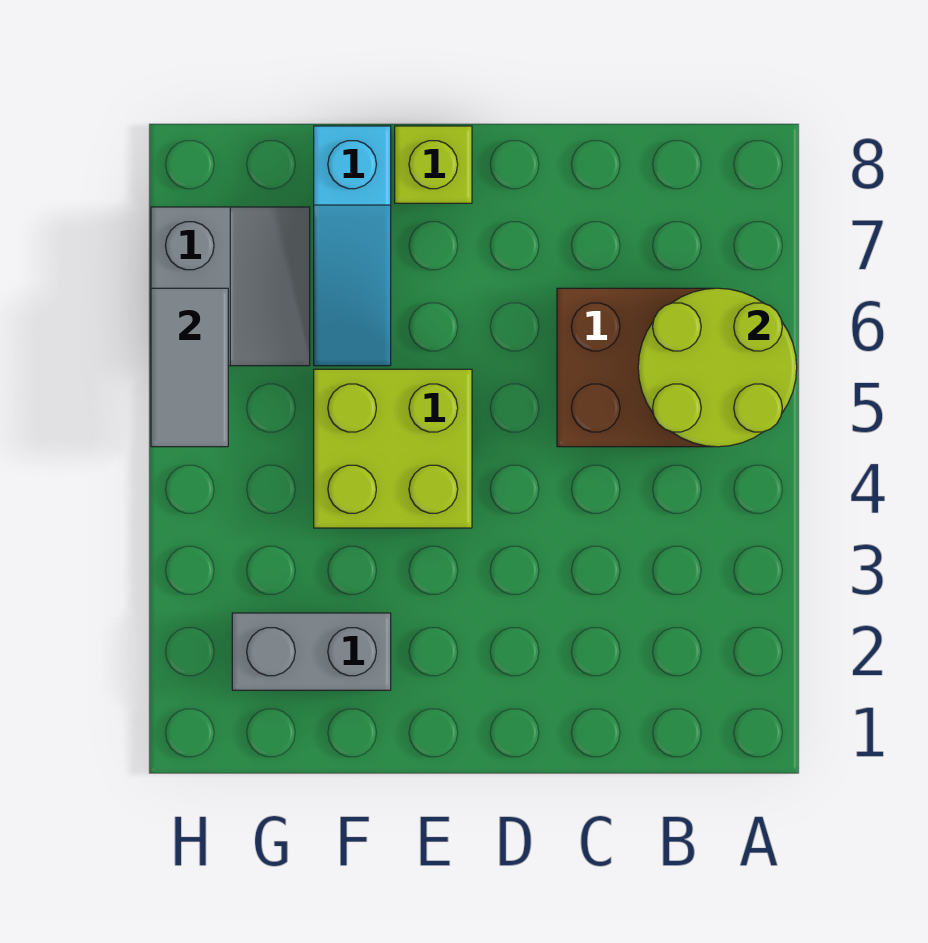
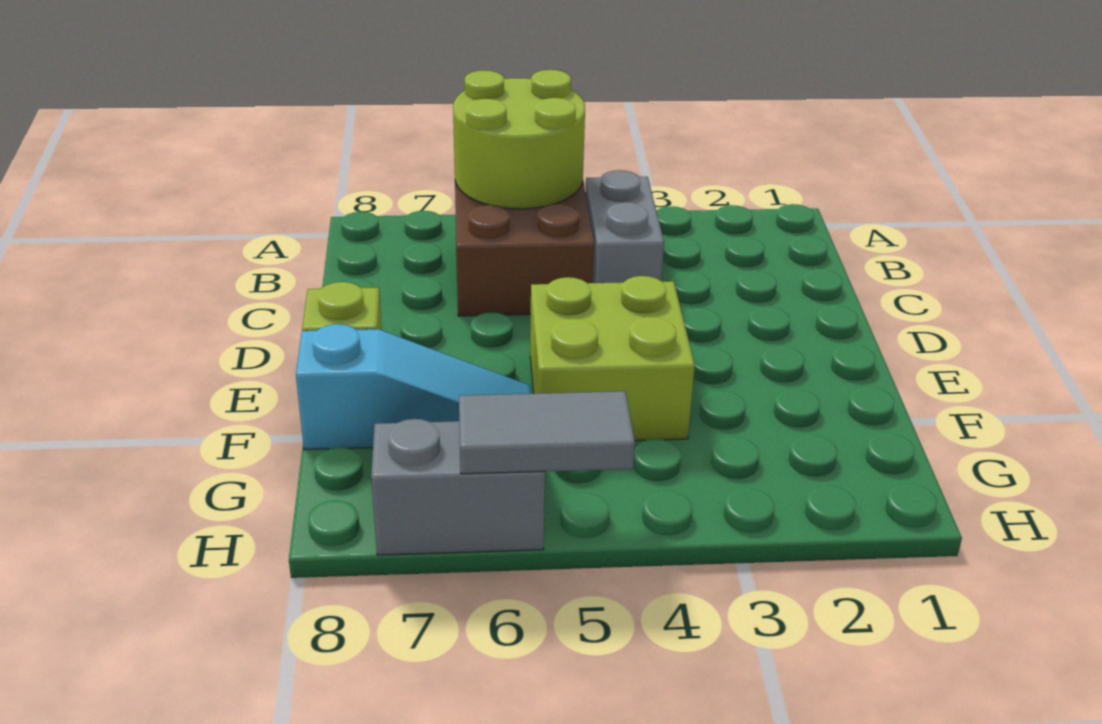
grey brick F2:G2 level 1 -> grey brick B4:C4 level 1

